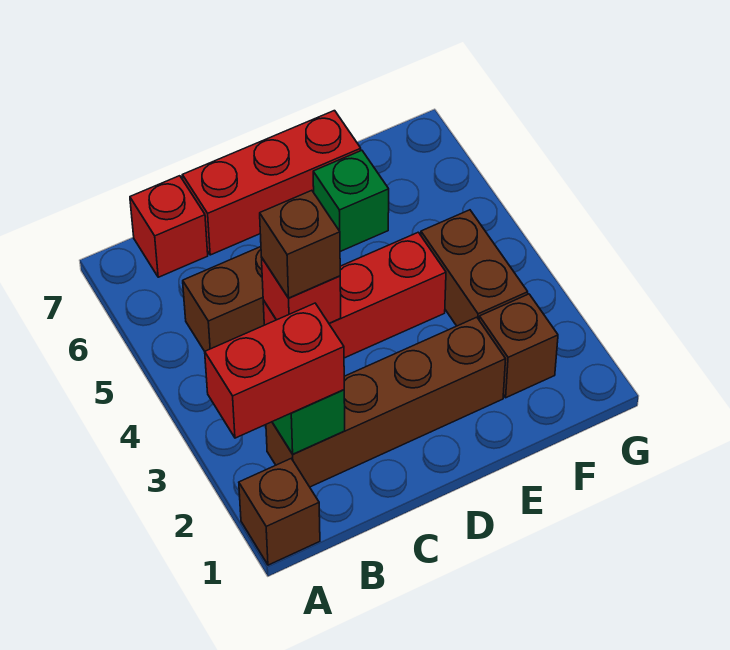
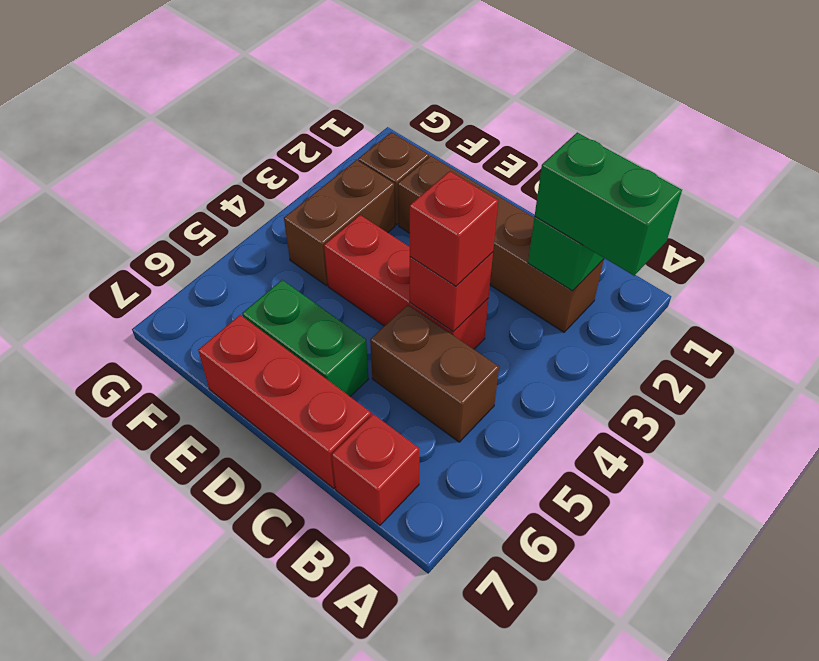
brown brick A1 level 1 -> none
red brick A2:B2 level 3 -> green brick A2:B2 level 3
brown brick C4 level 3 -> red brick C4 level 3
green brick E6 level 1 -> green brick D6:E6 level 1

